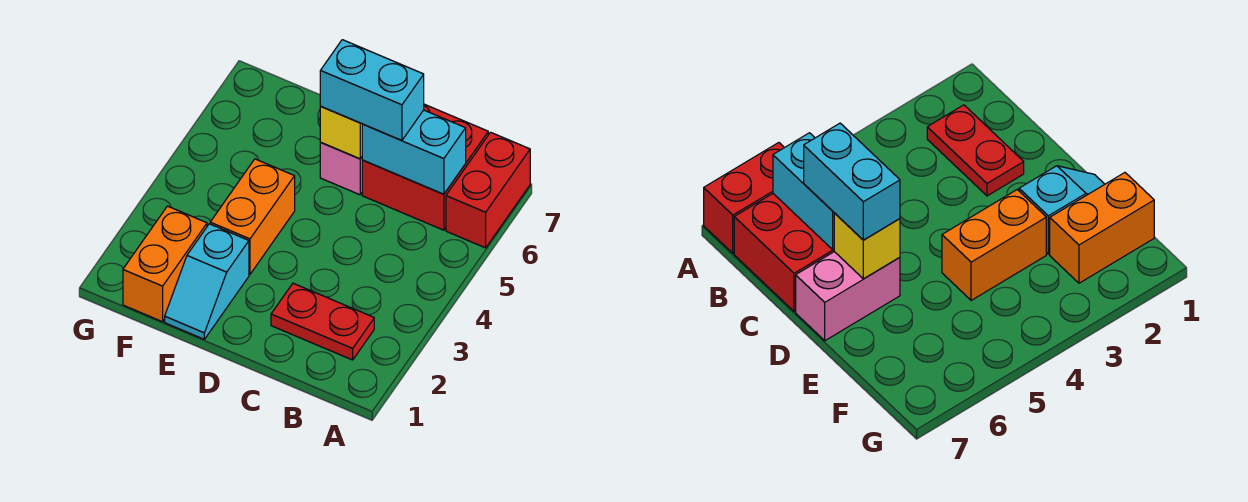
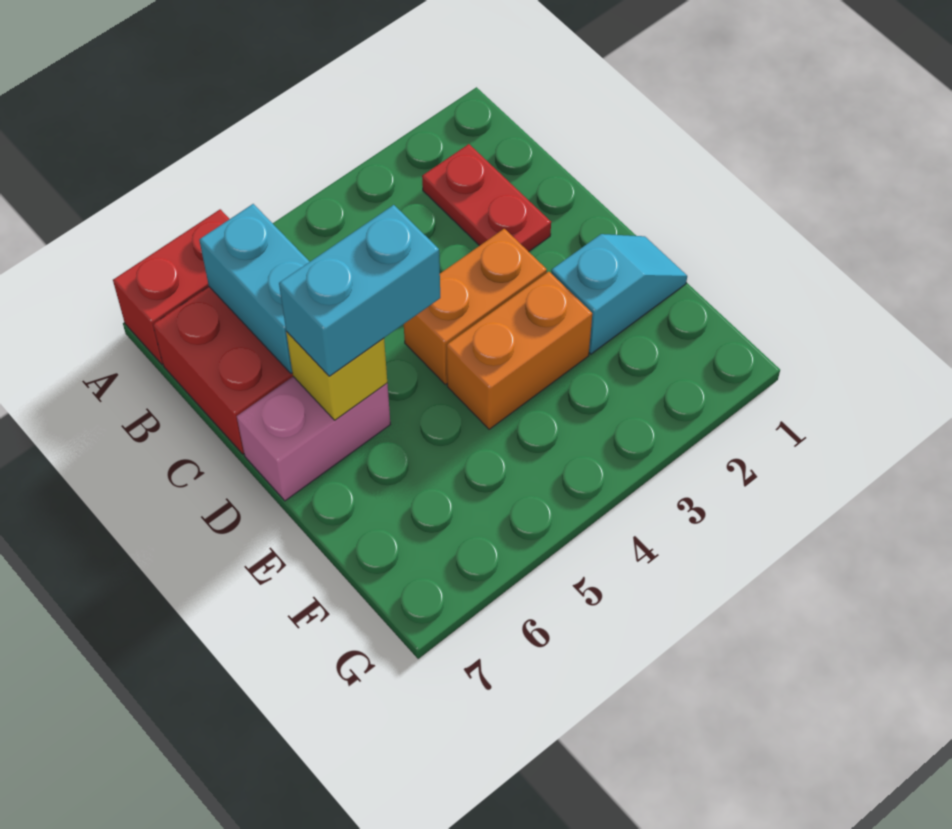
cyan brick C6:D6 level 3 -> cyan brick D5:D6 level 3
orange brick F1:F2 level 1 -> orange brick D3:D4 level 1

